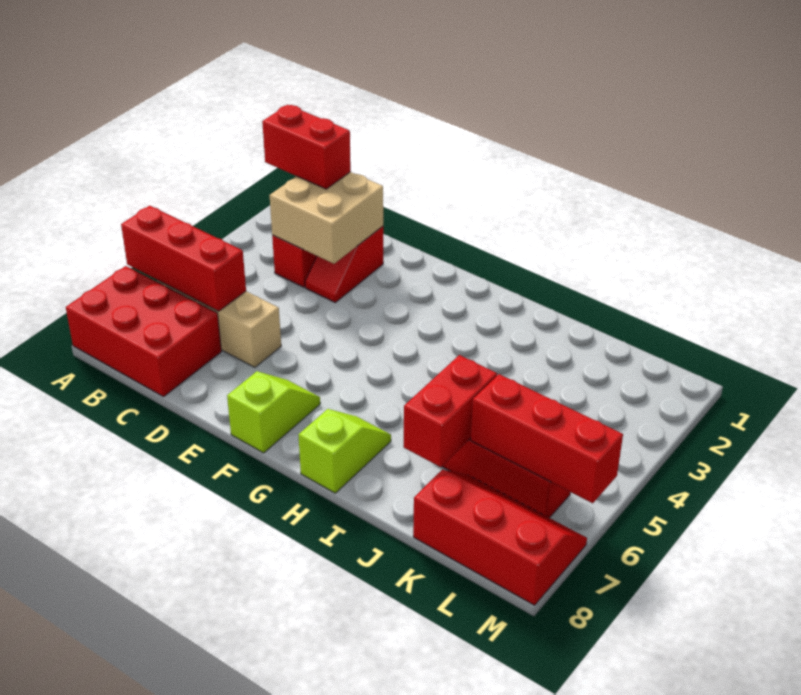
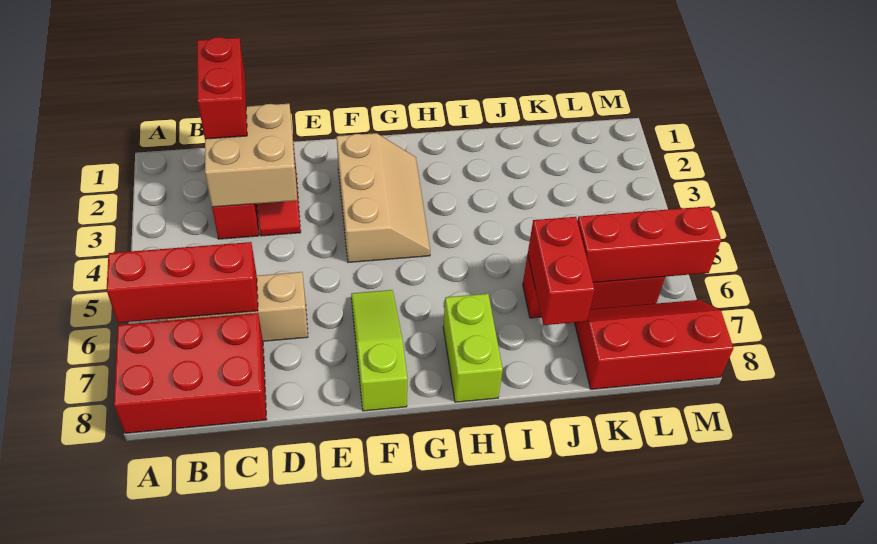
red brick B2:C2 level 3 -> red brick C1:C2 level 3
none -> tan slope F2:G4 level 1 top F
lime slope F7:F8 level 1 top 8 -> lime slope F6:F8 level 1 top 8
lime slope H7:H8 level 1 top 8 -> lime brick H7:H8 level 1

